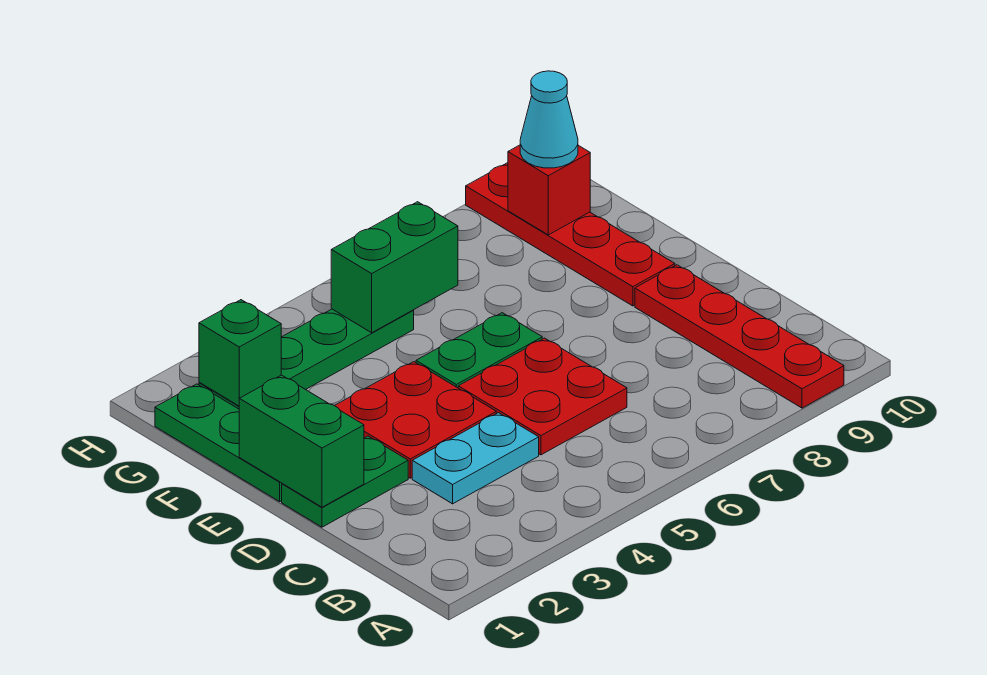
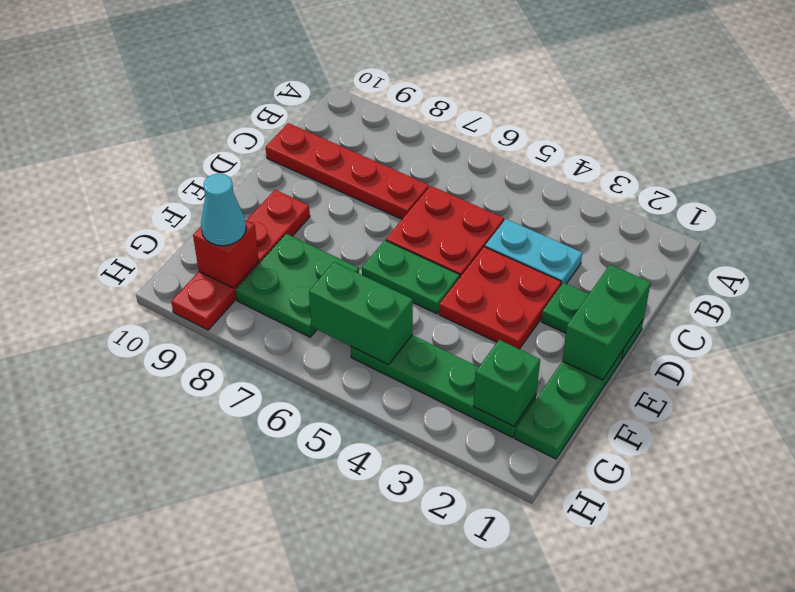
red plate A9:D9 level 1 -> red plate C7:C10 level 1
none -> green plate F7:G8 level 1

